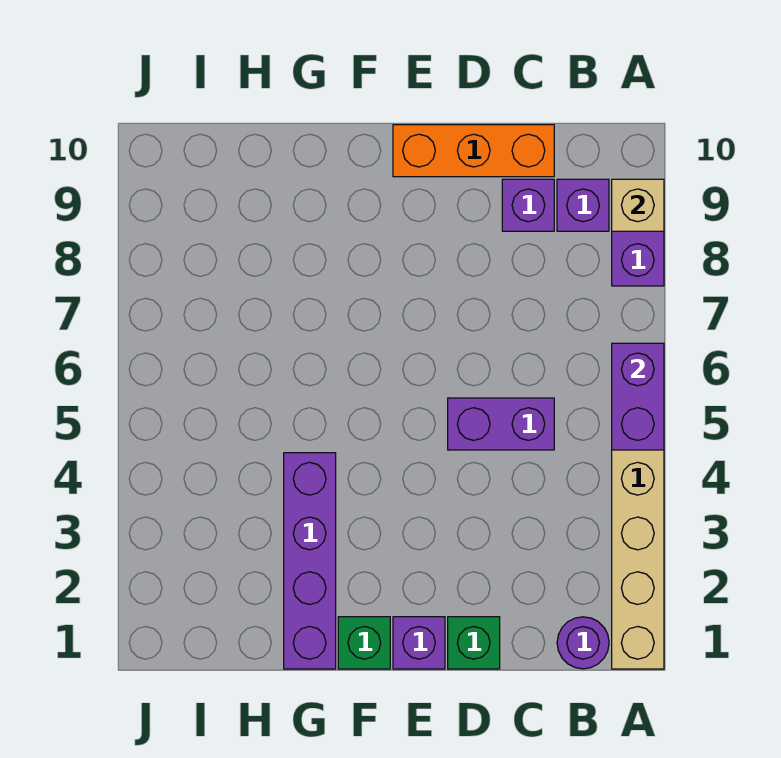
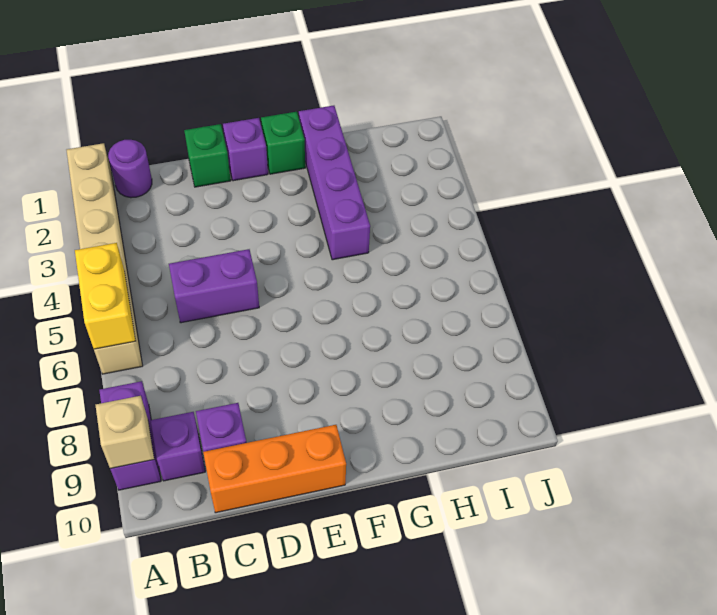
purple brick A5:A6 level 2 -> yellow brick A5:A6 level 2

